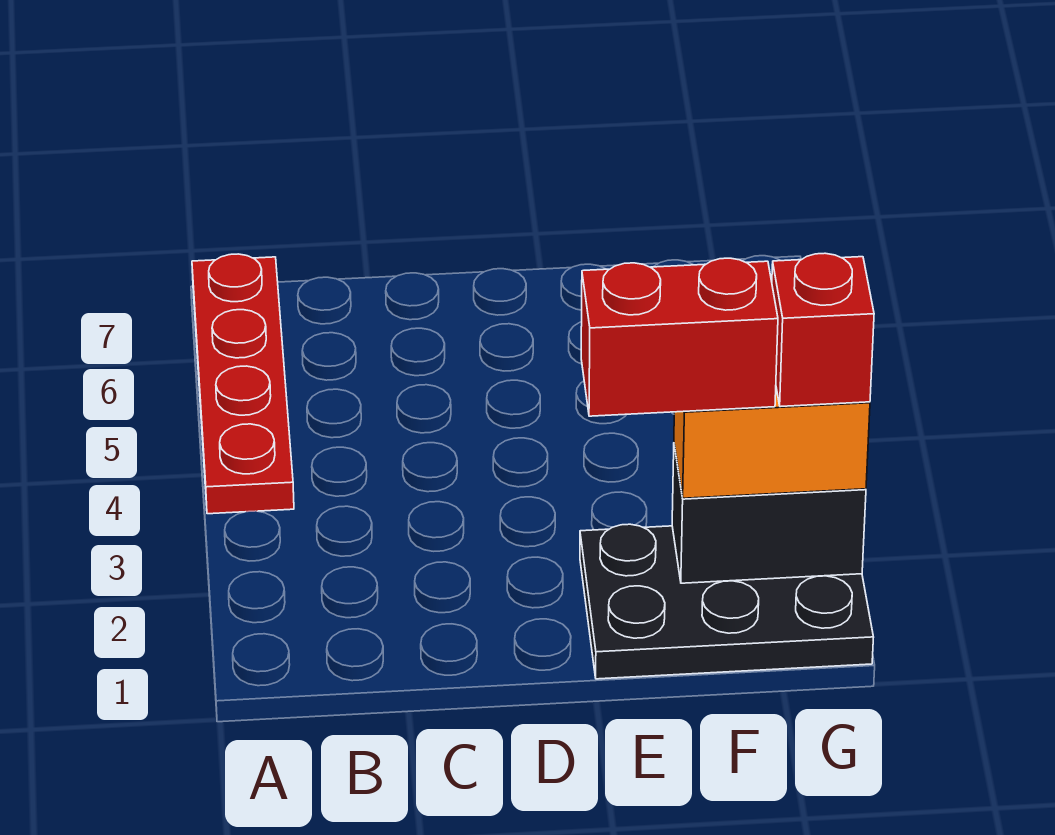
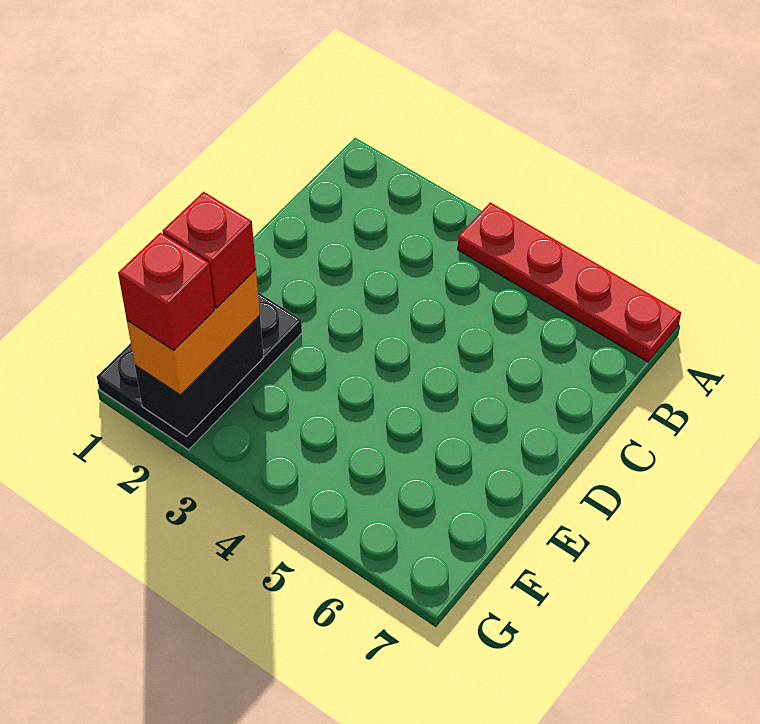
red brick E2:F2 level 4 -> red brick F2 level 4

